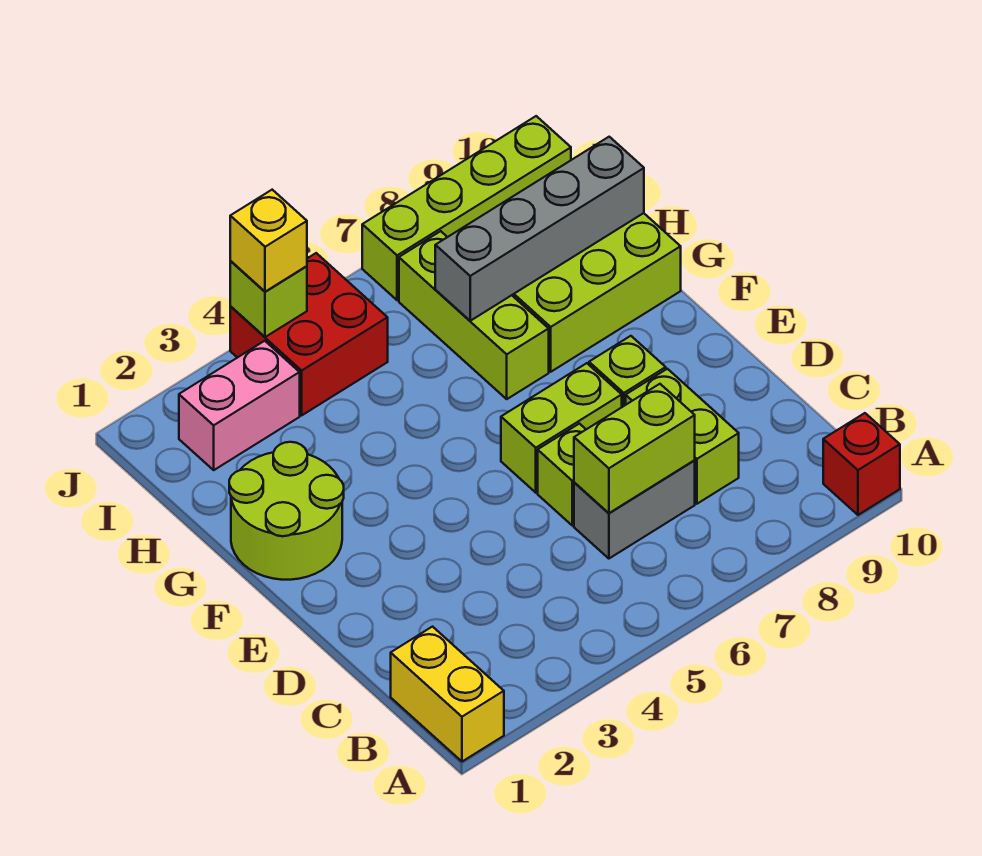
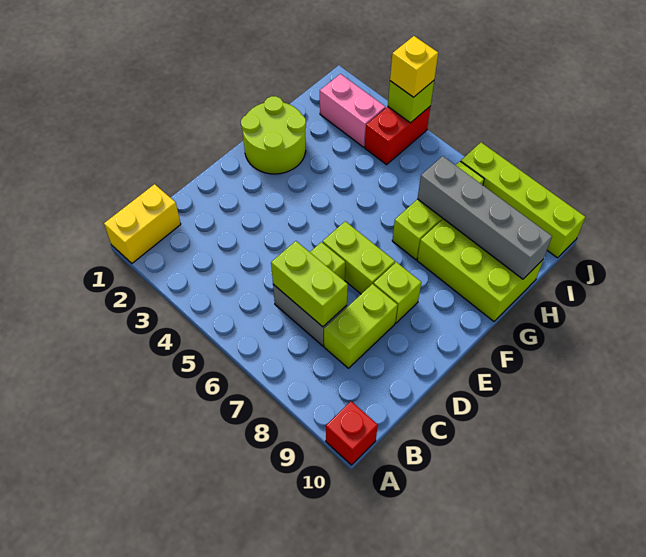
red brick I4:J5 level 1 -> red brick I4:J4 level 1

